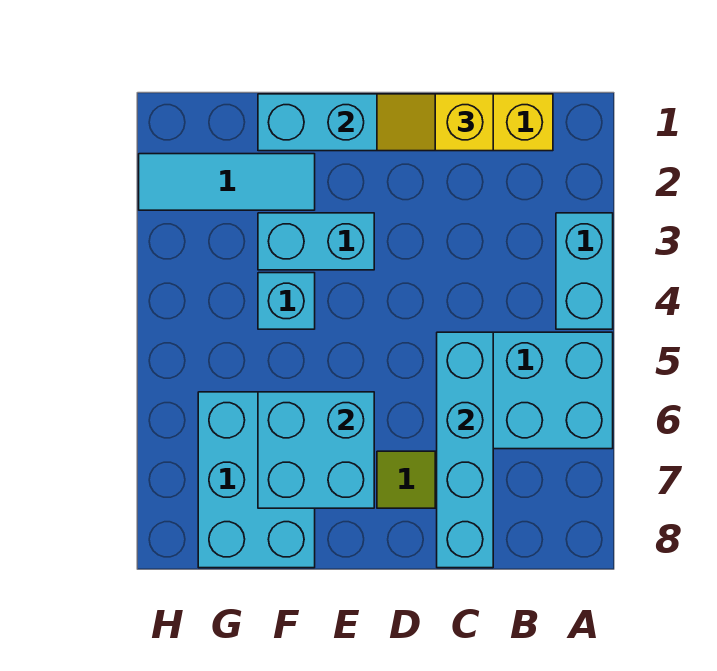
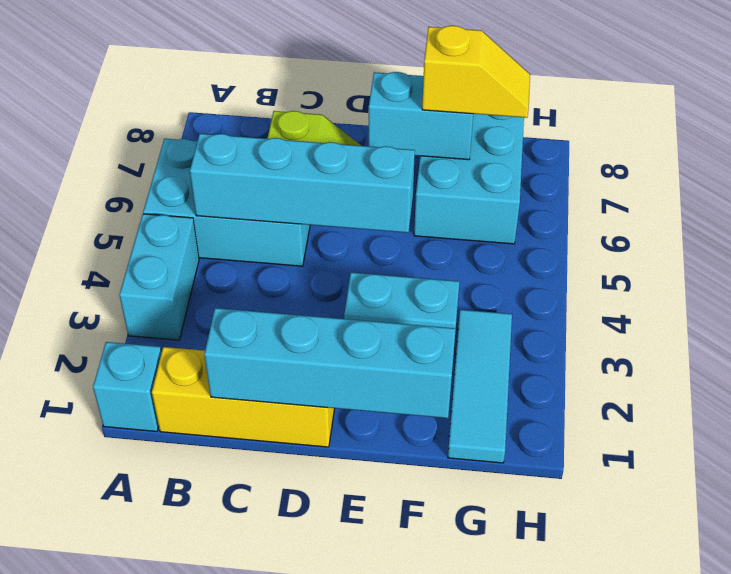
yellow slope C1:D1 level 3 top C -> yellow slope F7:G7 level 3 top F
cyan brick C5:C8 level 2 -> cyan brick B5:E5 level 2
cyan brick E6:F7 level 2 -> cyan brick E7:F7 level 2
cyan tile F2:H2 level 1 -> cyan tile G1:G3 level 1
cyan brick F4 level 1 -> cyan brick A1 level 1

